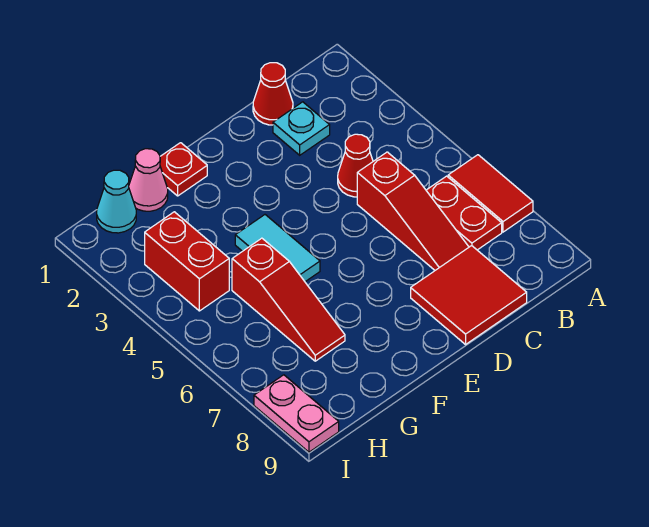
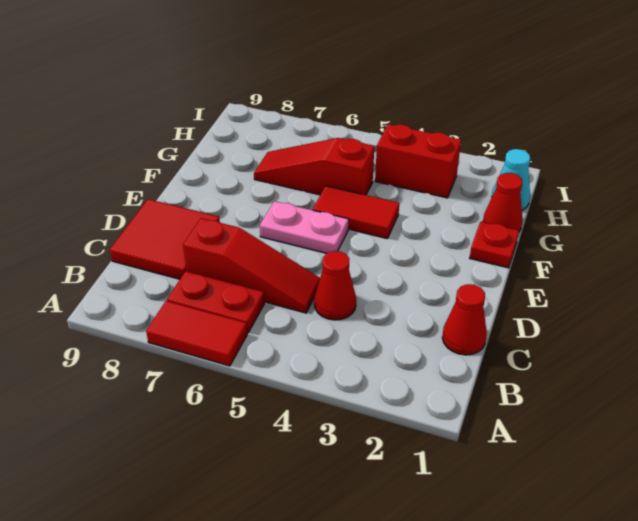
cyan plate C2 level 1 -> none
red slope C5:C7 level 1 top 5 -> red slope C5:C7 level 1 top 7
cyan tile F4:F5 level 1 -> red tile F4:F5 level 1
pink cone G1 level 1 -> red cone G1 level 1
pink plate I8:I9 level 1 -> pink plate E5:E6 level 1

